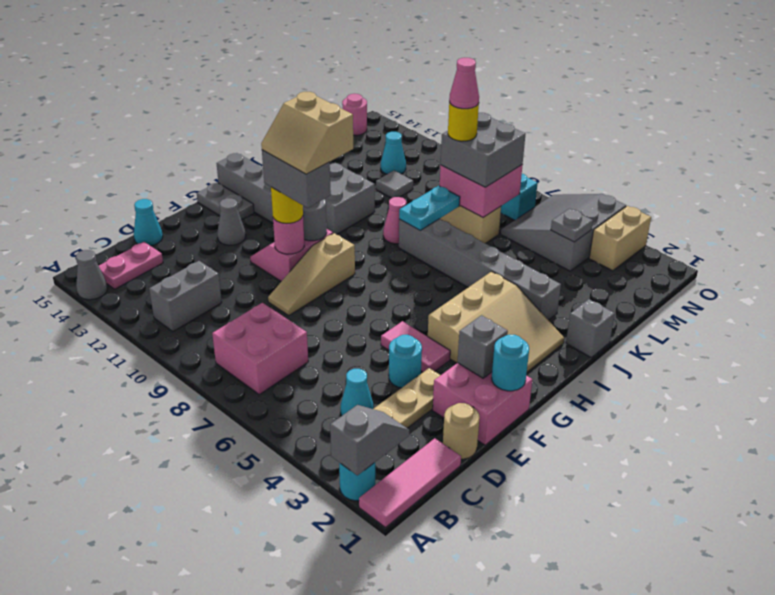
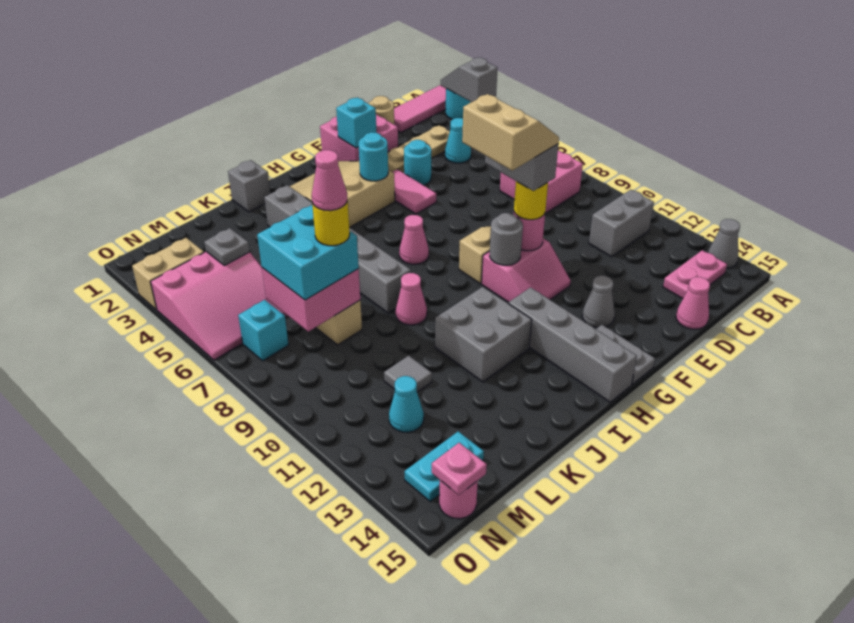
grey slope A2:B2 level 2 top A -> grey slope A2:A3 level 2 top 3
cyan cone D15 level 1 -> pink cone D15 level 1
cyan round brick F1 level 2 -> cyan round brick G4 level 2
grey brick F2 level 2 -> cyan brick F2 level 2
none -> pink cone H7 level 1
cyan plate J8:K8 level 2 -> cyan plate M14:N14 level 1
grey brick L7:M8 level 3 -> cyan brick L7:M8 level 3
grey slope M4:O6 level 1 top 4 -> pink slope M4:O6 level 1 top 4
none -> pink plate N15 level 2

